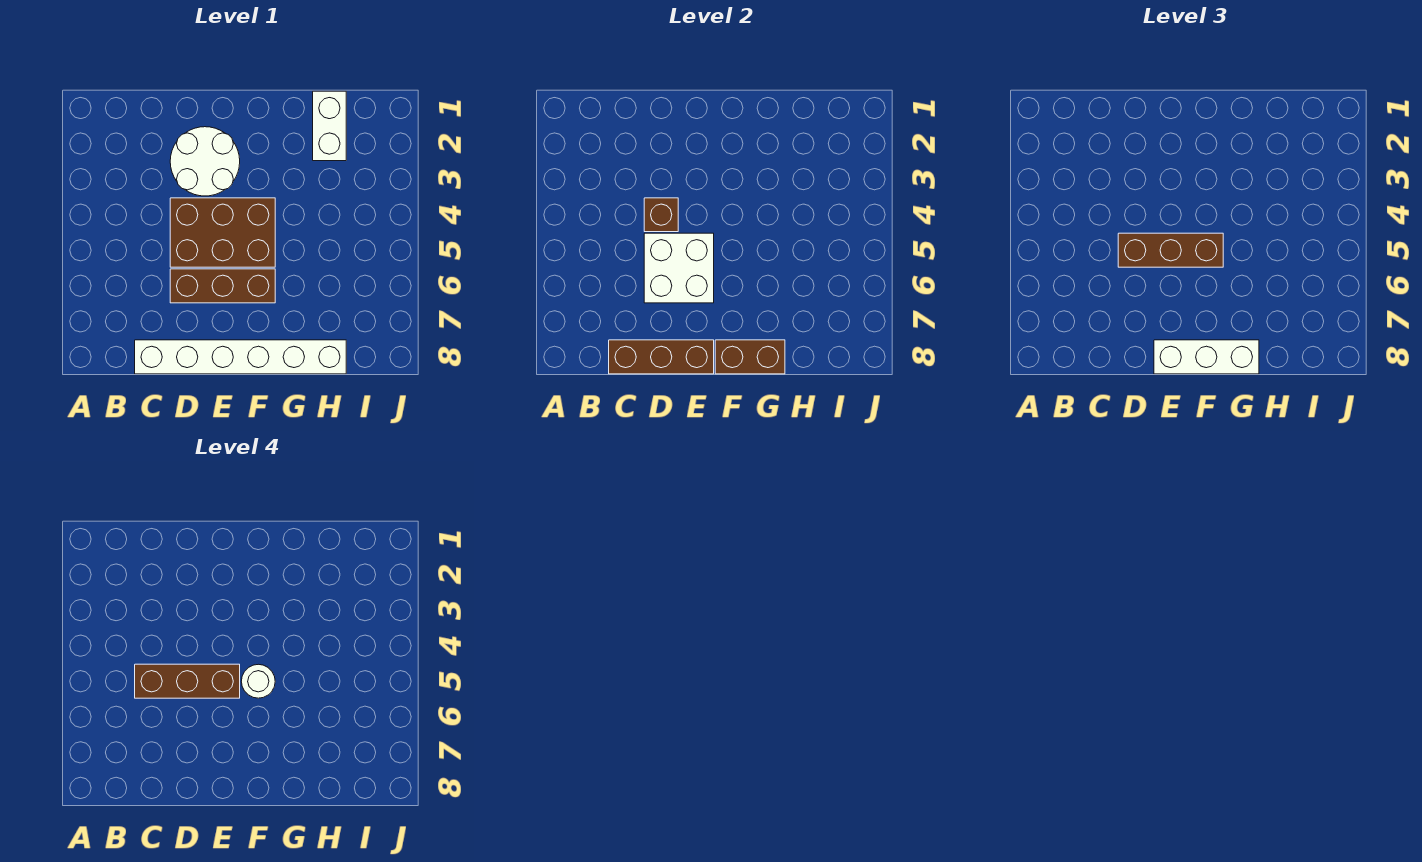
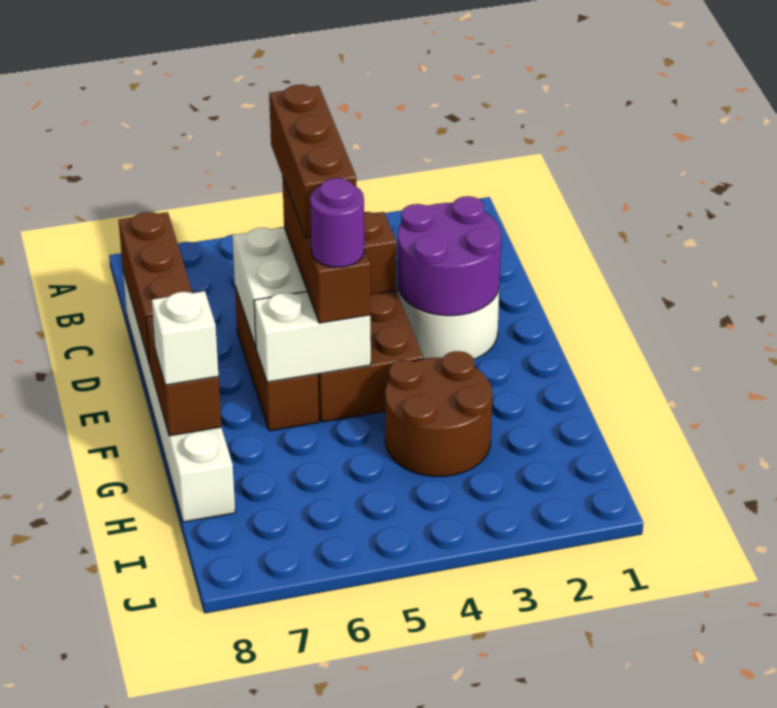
none -> purple round brick D2:E3 level 2
white brick E8:G8 level 3 -> white brick G8 level 3
white round brick F5 level 4 -> purple round brick F5 level 4
none -> brown round brick G3:H4 level 1
white brick H1:H2 level 1 -> white brick F5:F6 level 2

